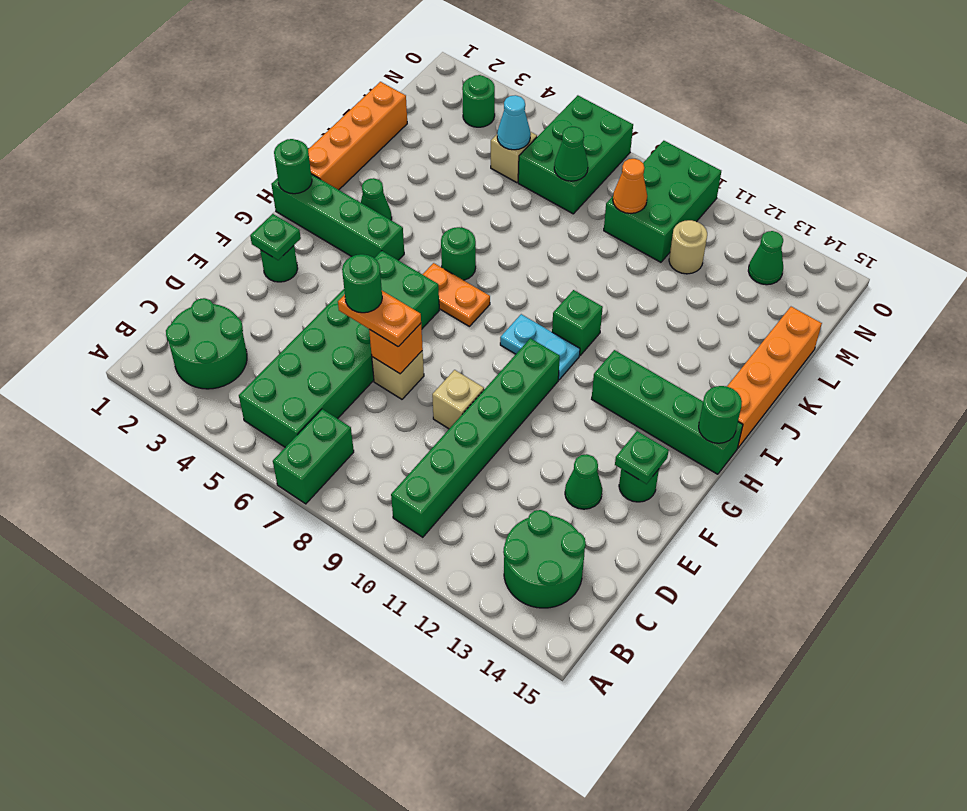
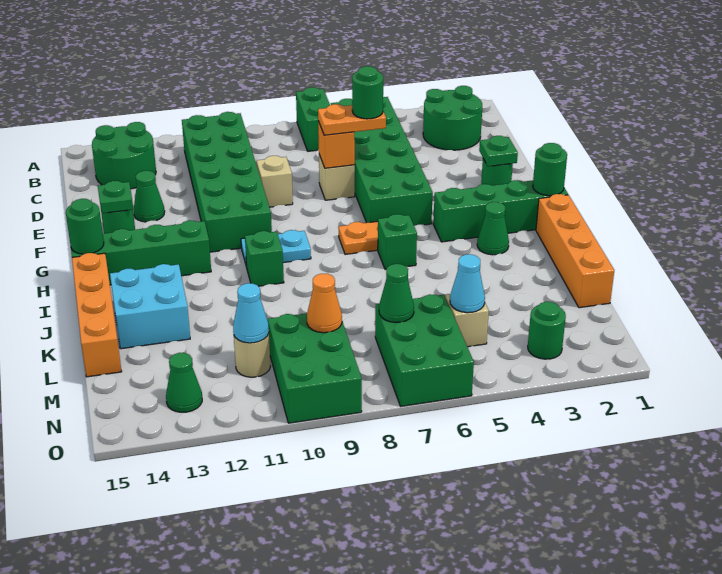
green brick B10:G10 level 1 -> green brick B10:G11 level 1
green round brick I6 level 1 -> green brick I6 level 1
none -> cyan brick J13:K14 level 1
none -> cyan cone M11 level 2

